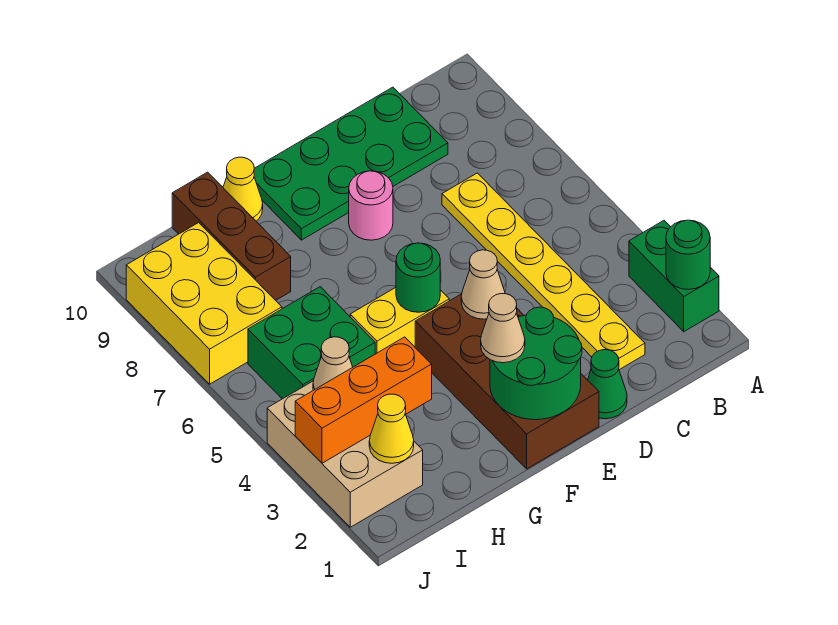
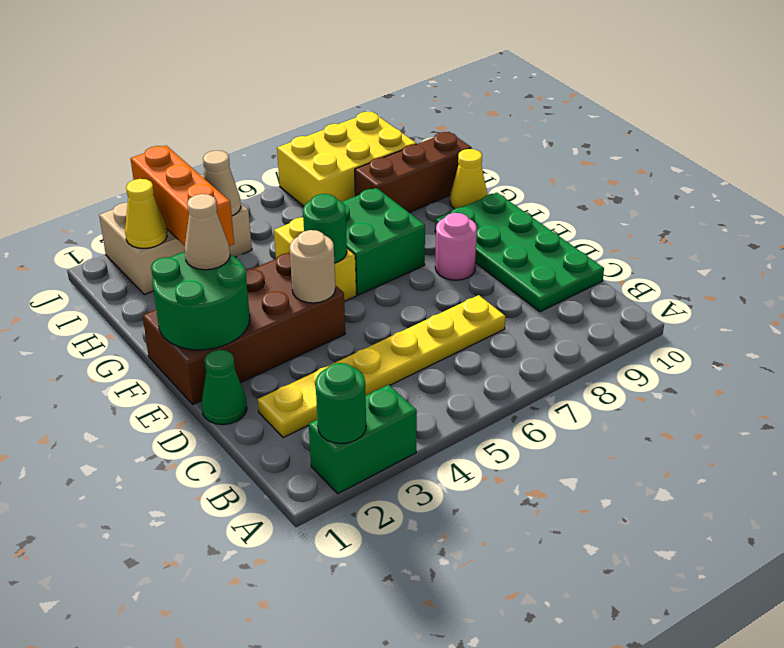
tan cone E4 level 2 -> tan round brick E4 level 2
green brick H5:I6 level 1 -> green brick F6:G7 level 1

